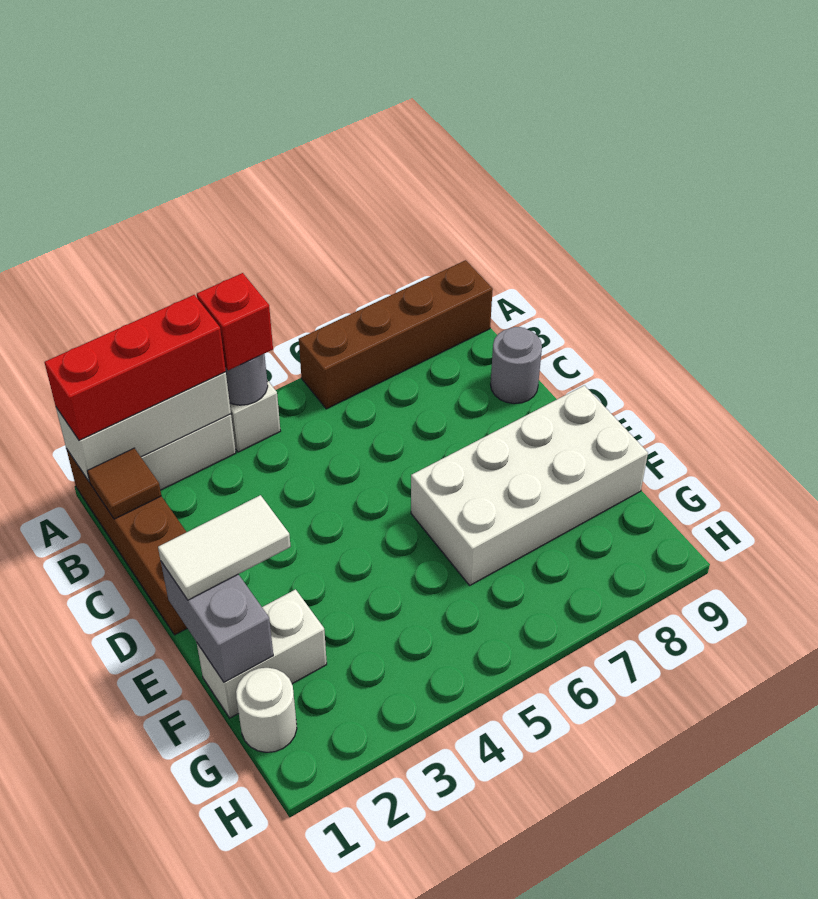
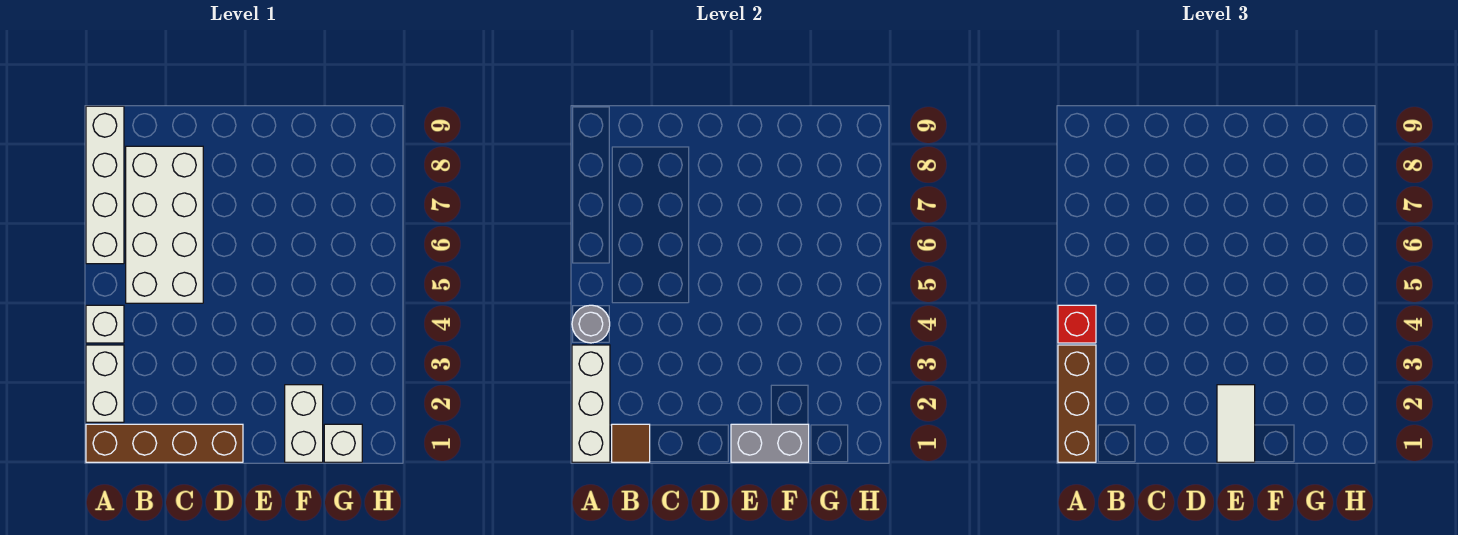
red brick A1:A3 level 3 -> brown brick A1:A3 level 3
brown brick A6:A9 level 1 -> white brick A6:A9 level 1
grey round brick C9 level 1 -> none
white brick E6:F9 level 1 -> white brick B5:C8 level 1
white round brick G1 level 1 -> white brick G1 level 1

